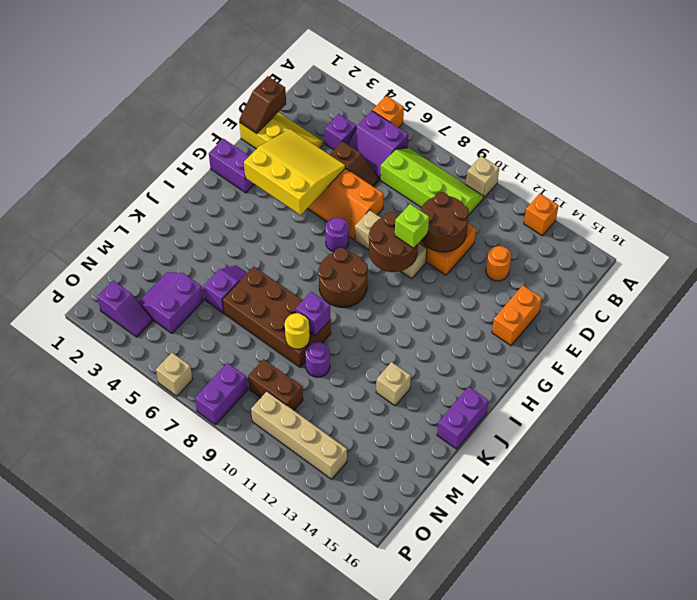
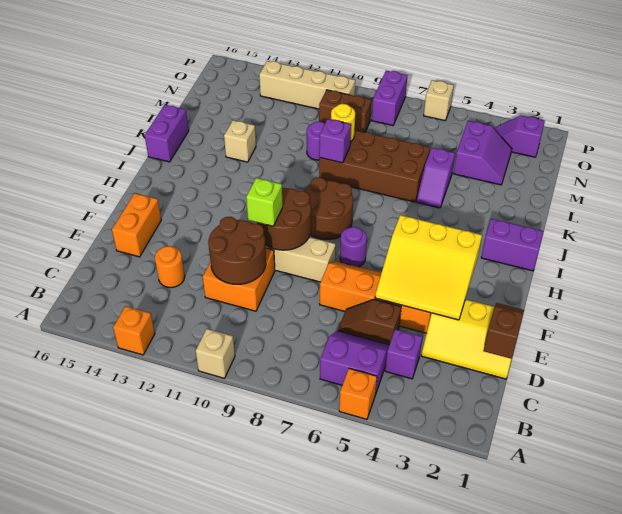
lime slope B7:C10 level 1 top C -> none
purple brick G1:G2 level 1 -> purple brick I1:I2 level 1

